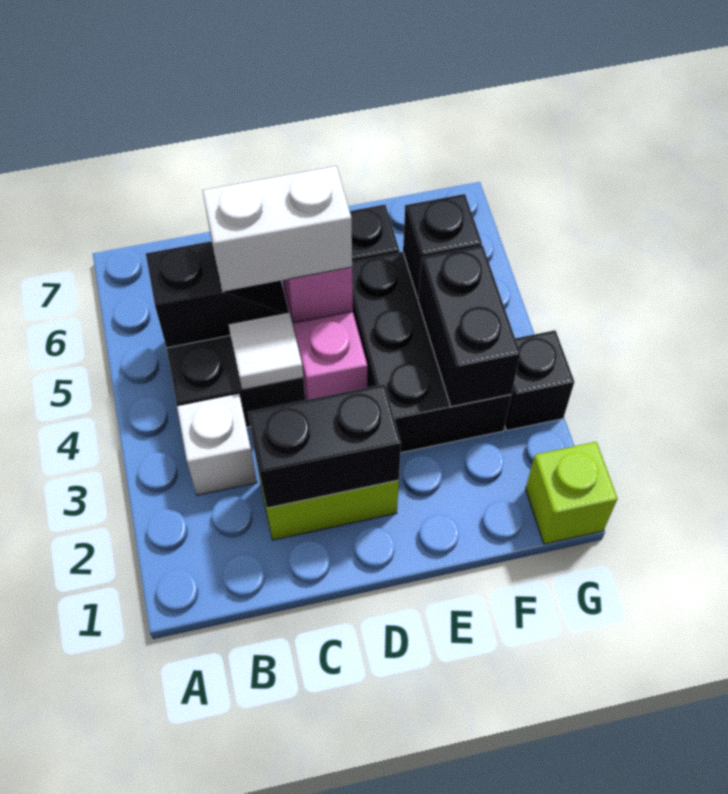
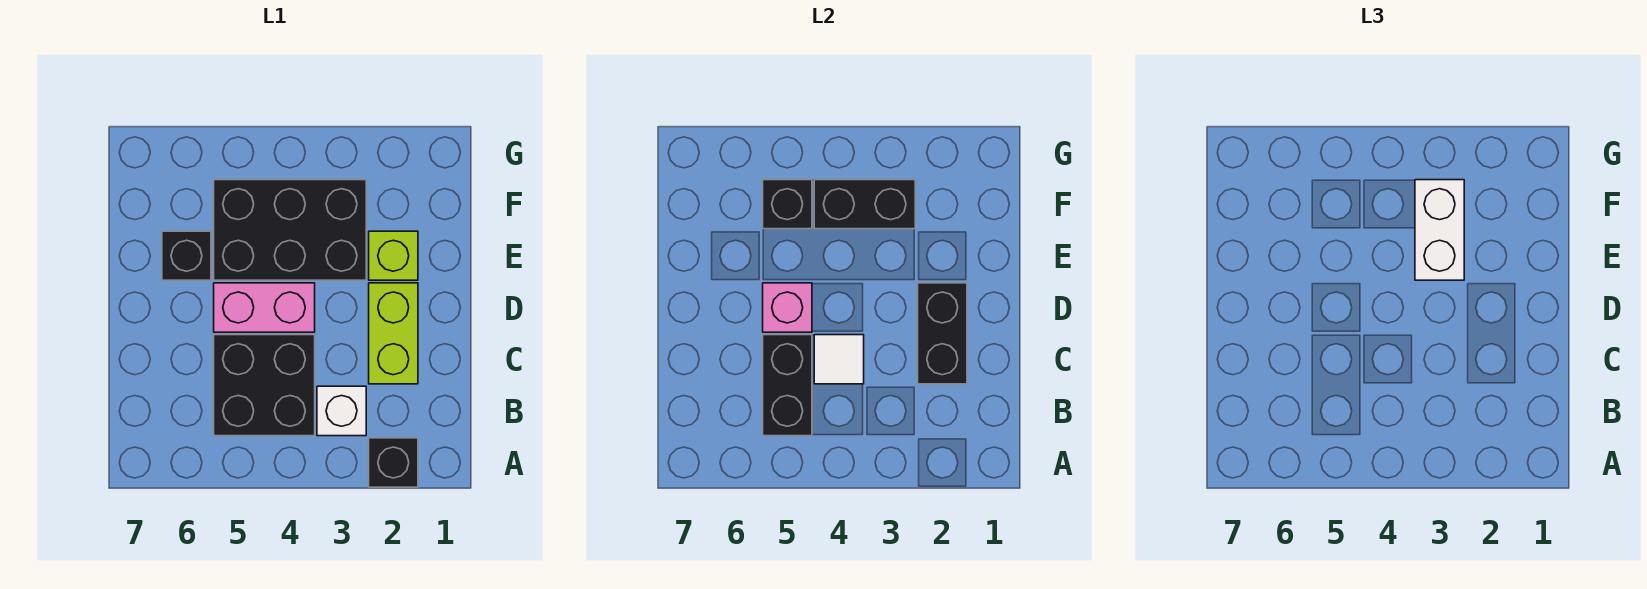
black slope B5:C5 level 2 top B -> black brick B5:C5 level 2
white brick C5:D5 level 3 -> white brick E3:F3 level 3
lime brick G1 level 1 -> lime brick E2 level 1
black brick G3 level 1 -> black brick A2 level 1

